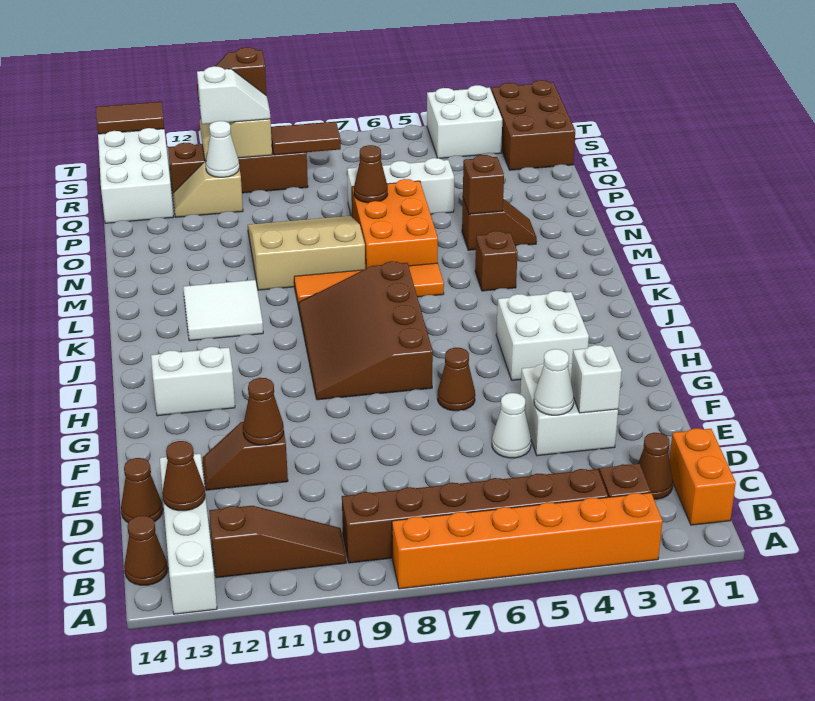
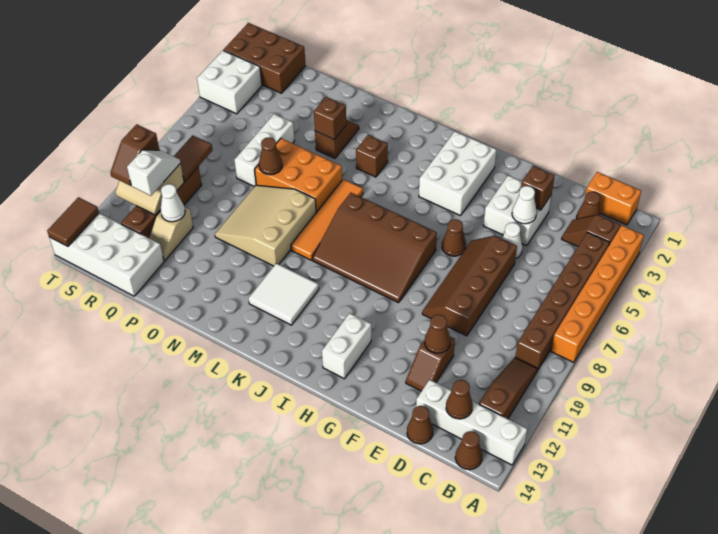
white brick E3 level 2 -> brown brick E3 level 2
none -> brown slope E6:F9 level 1 top E
white brick H3:I4 level 1 -> white brick H2:I4 level 1

